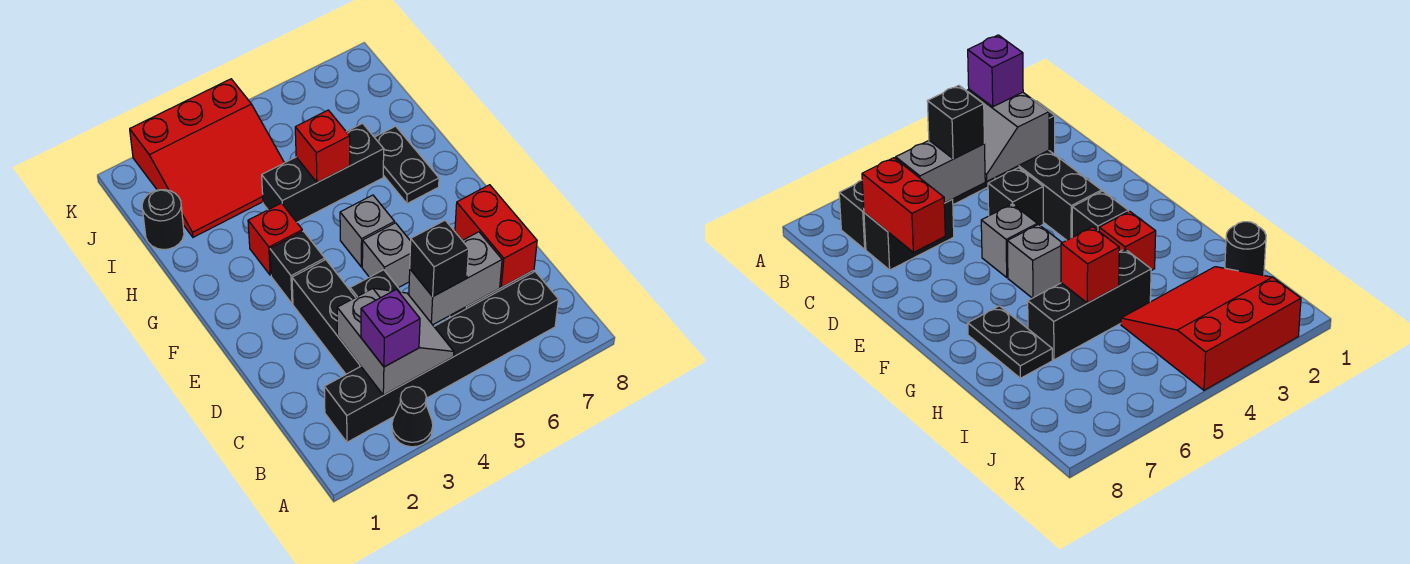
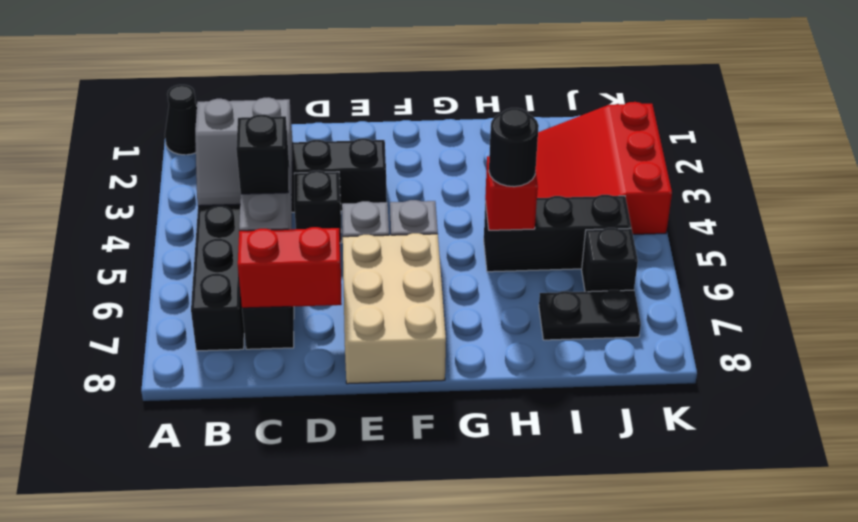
black cone A3 level 1 -> black cone A1 level 1
purple brick B3 level 3 -> none
none -> tan brick E6:F8 level 1
black brick F3 level 1 -> black brick J6 level 1
red brick G3 level 1 -> none
black plate G7:H7 level 1 -> black plate I7:J7 level 1
black brick H4:H6 level 1 -> black brick H5:J5 level 1
black round brick I1 level 1 -> black round brick H5 level 3

